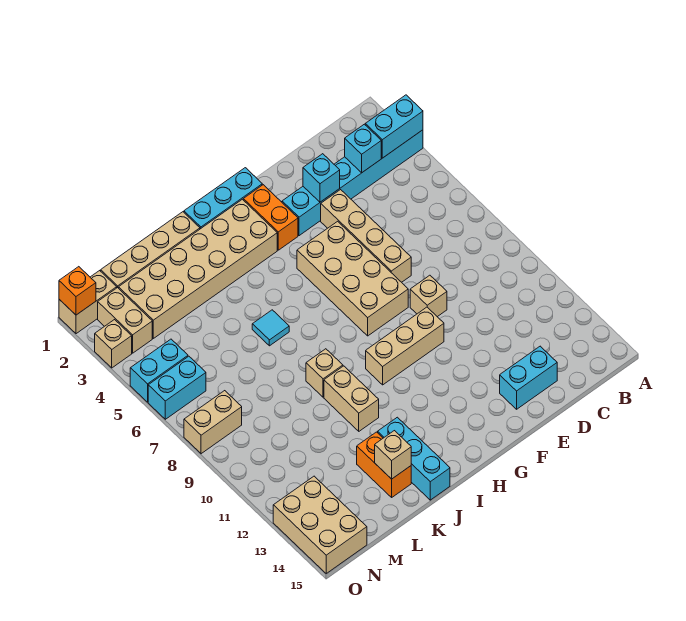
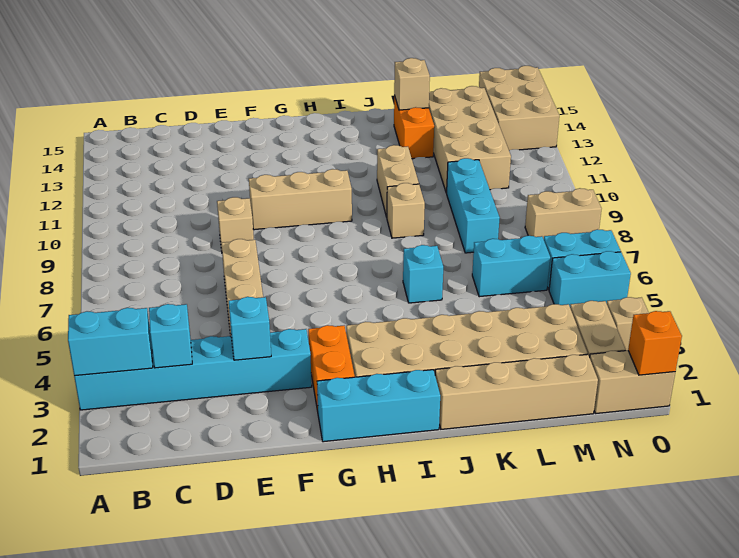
cyan brick D14:E14 level 1 -> cyan brick L6:M6 level 1
tan brick F5:G8 level 1 -> tan brick L11:M14 level 1
cyan tile J6 level 1 -> cyan brick J6 level 1
cyan brick J13:J15 level 1 -> cyan brick L8:L10 level 1

